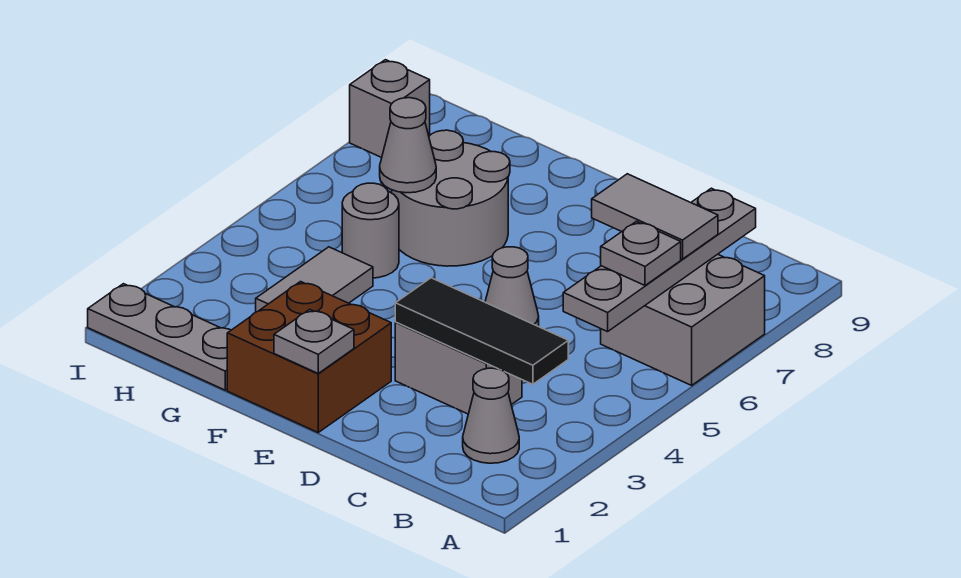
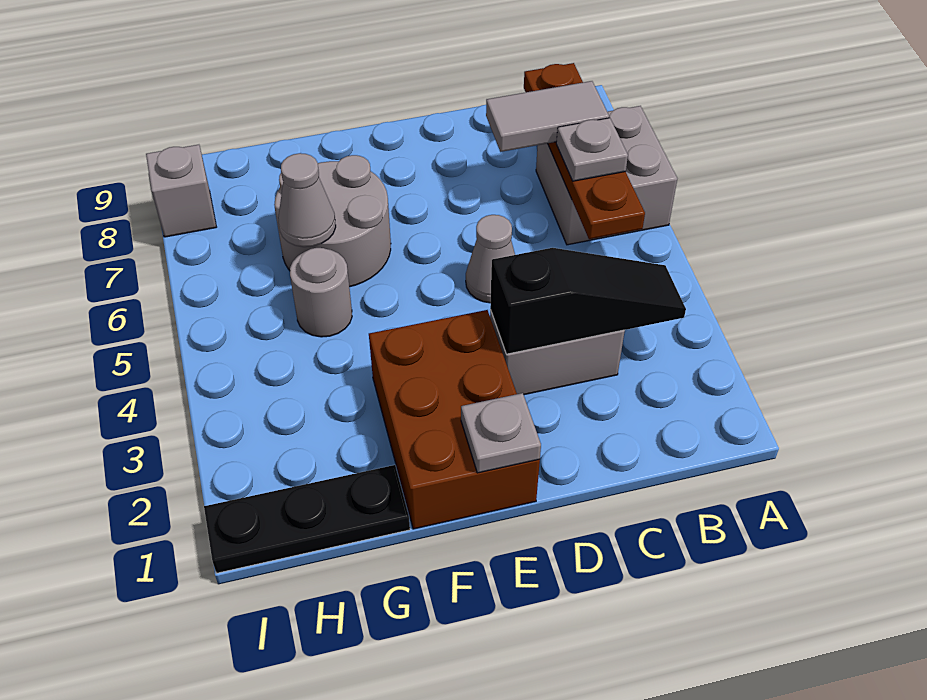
grey cone B2 level 1 -> none
black tile B3:D3 level 2 -> black slope B3:D3 level 2 top D
grey plate B5:B8 level 2 -> brown plate B5:B8 level 2
brown brick E1:F2 level 1 -> brown brick E1:F3 level 1
grey plate G1:I1 level 1 -> black plate G1:I1 level 1
grey tile G3:G4 level 1 -> none

